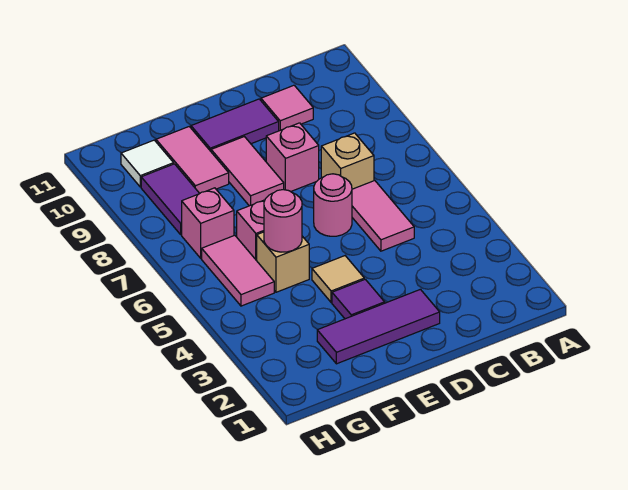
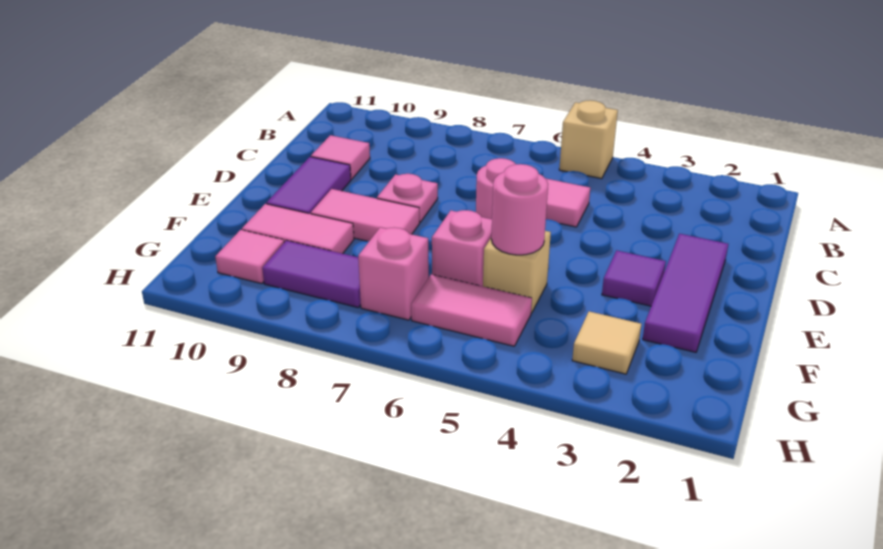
tan brick C7 level 1 -> tan brick A5 level 1
pink brick D8 level 1 -> pink plate D8 level 1
tan tile E4 level 1 -> tan tile G3 level 1
white tile G10 level 1 -> pink tile G10 level 1

